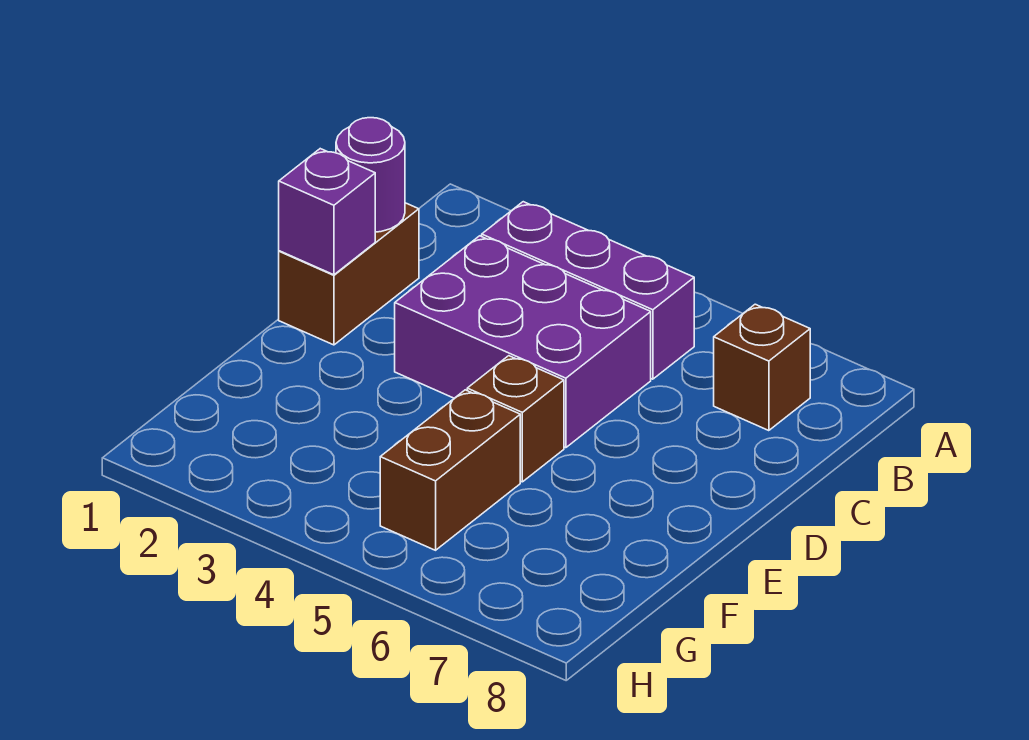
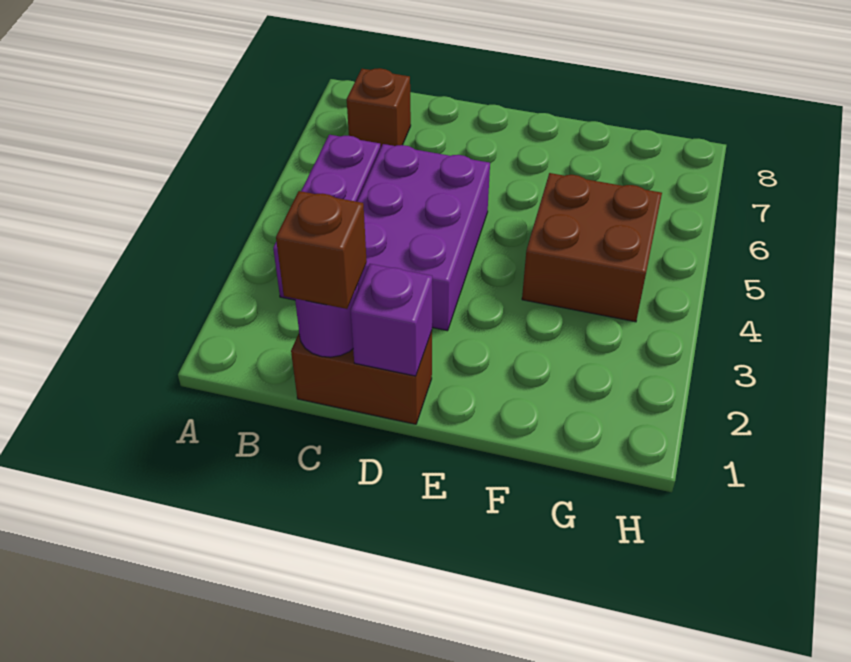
brown brick E5 level 1 -> brown brick C1 level 3
brown brick F5:G5 level 1 -> brown brick F4:G5 level 1

